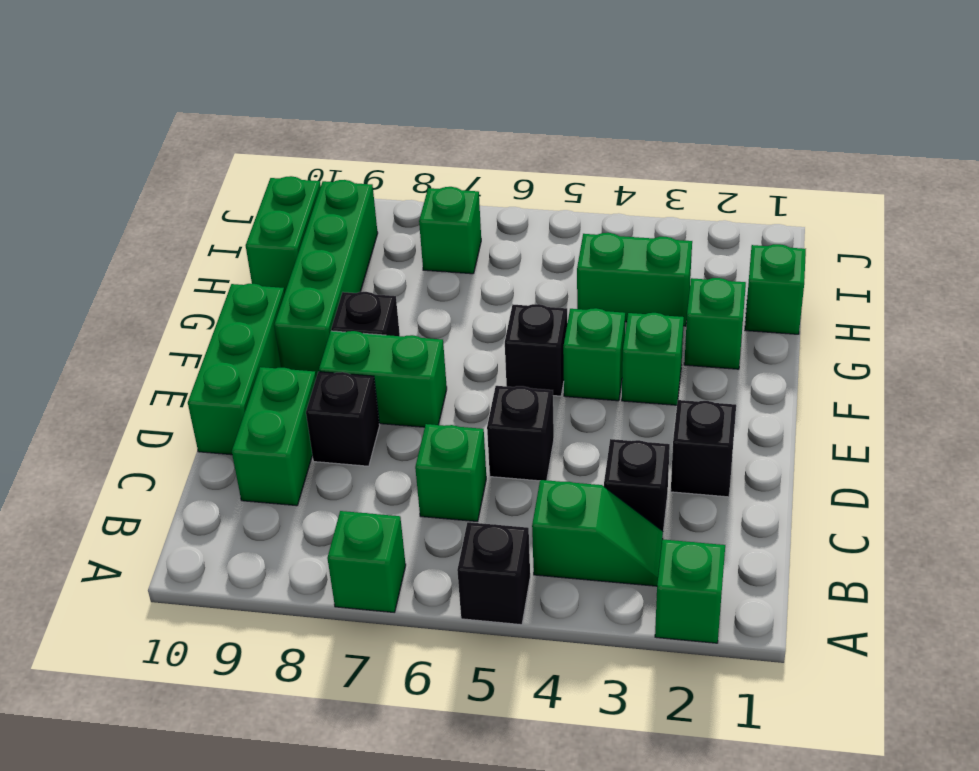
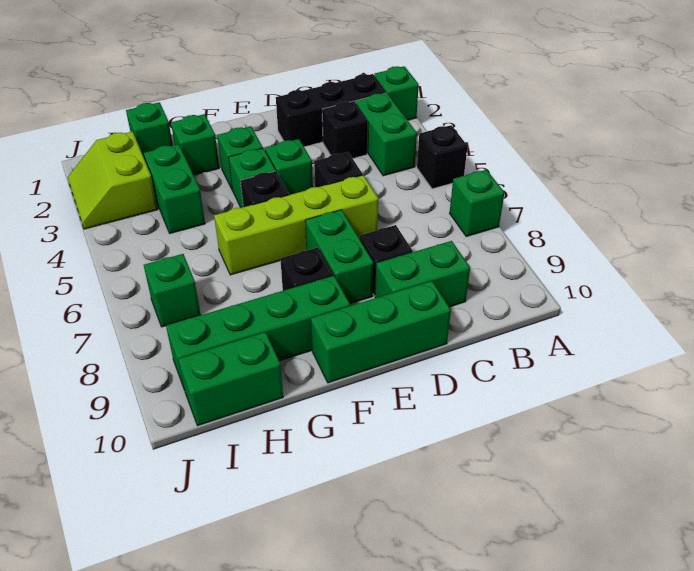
green slope B3:B4 level 1 top 4 -> green brick B3:B4 level 1
green brick C6 level 1 -> green brick E4 level 1
black brick D2 level 1 -> black brick B2:D2 level 1
none -> lime brick D6:G6 level 1
none -> lime slope I2:J3 level 1 top I

